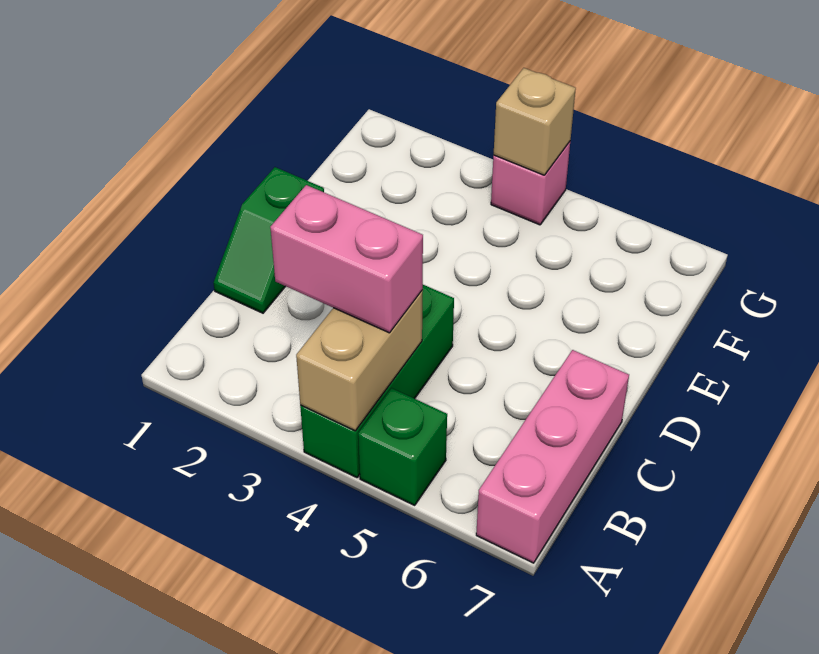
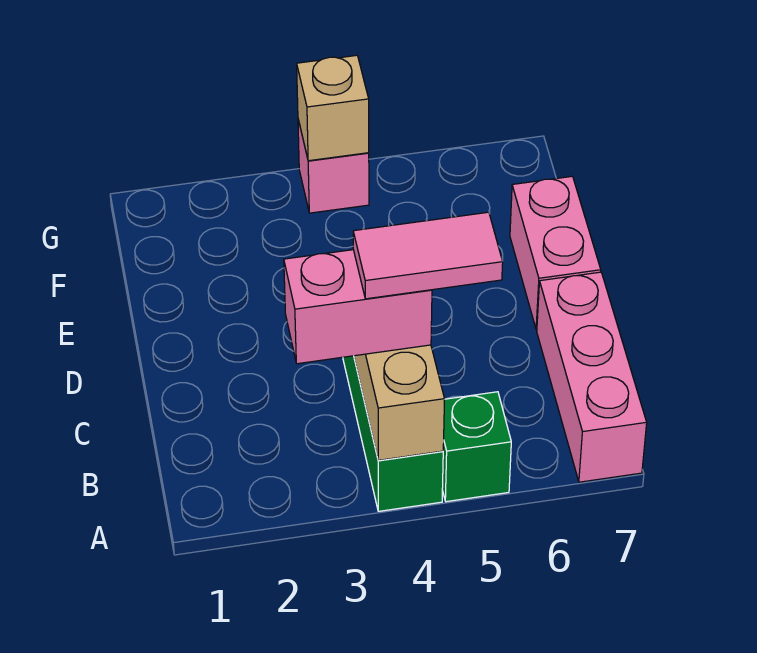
none -> pink tile B4:B5 level 4
green slope C1:D1 level 1 top D -> none
none -> pink brick D7:E7 level 1

